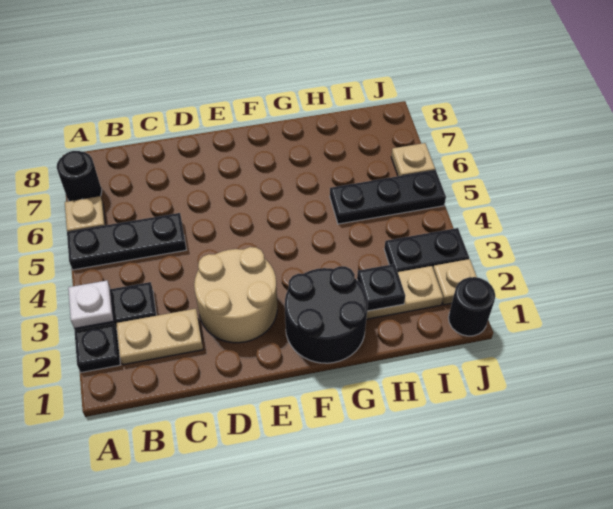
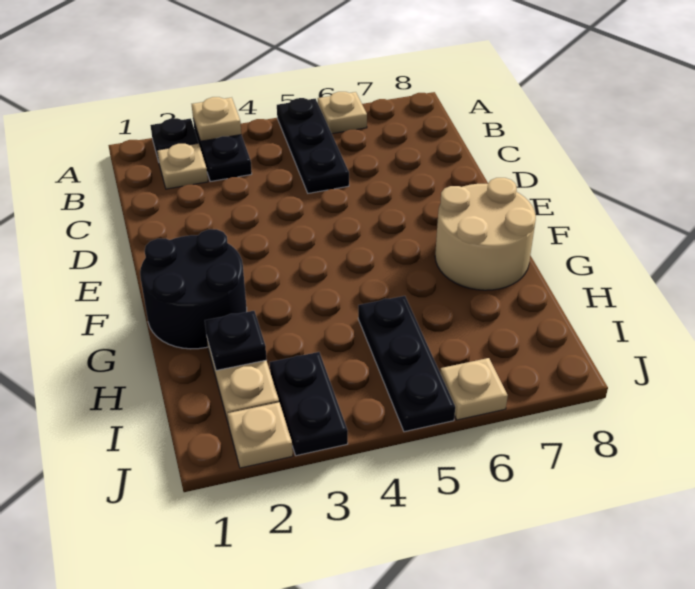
white plate A3 level 2 -> tan plate A3 level 2
black round brick A7 level 1 -> none
tan plate B2:C2 level 1 -> tan plate B2 level 1
tan round brick D2:E3 level 1 -> tan round brick F7:G8 level 1
black round brick J1 level 1 -> none

